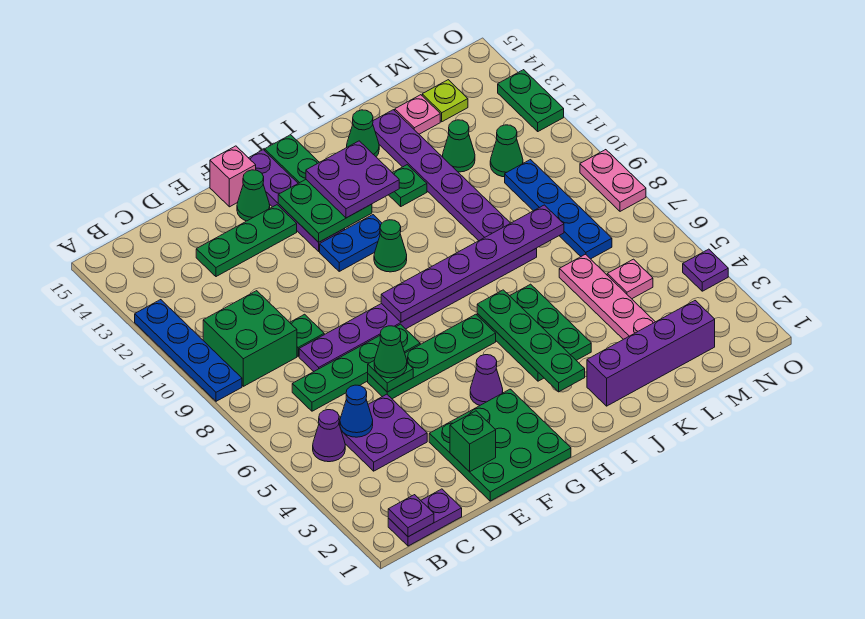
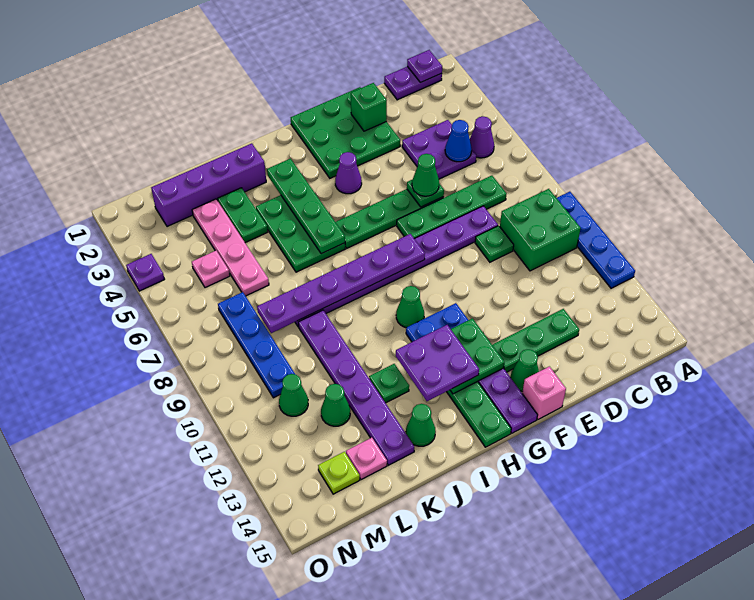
pink plate O8:O9 level 1 -> none
green plate O12:O13 level 1 -> green plate K3:K4 level 1

